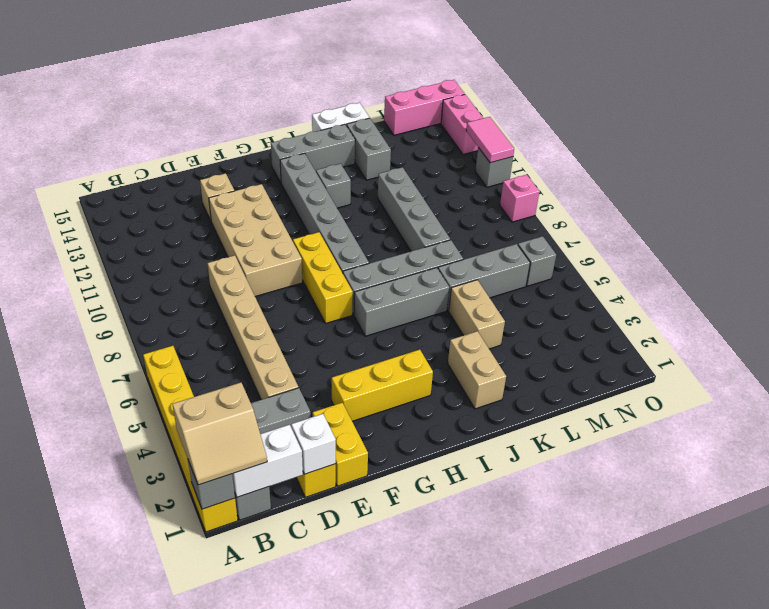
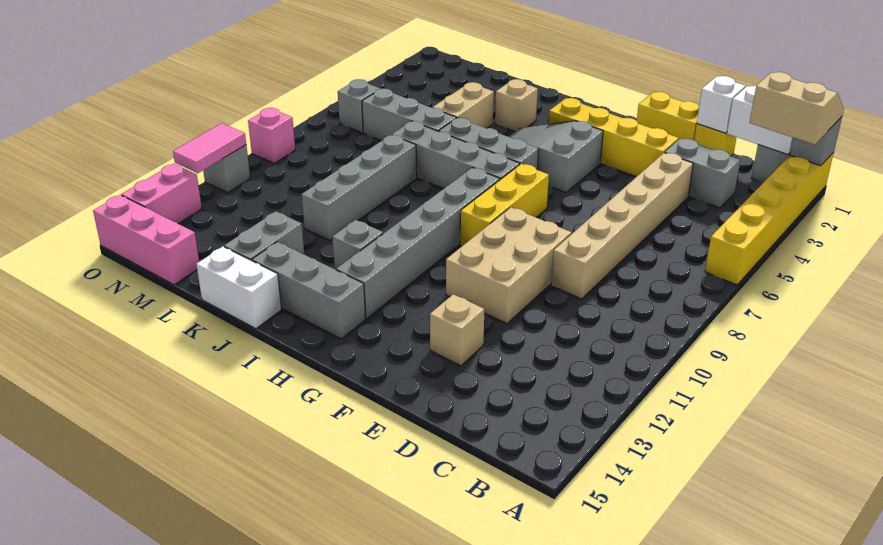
yellow brick E1:E2 level 1 -> yellow brick E1:F1 level 1
tan brick E9:F12 level 1 -> tan brick E9:F11 level 1
yellow brick F3:H3 level 1 -> yellow brick E3:H3 level 1
none -> grey slope G4:I5 level 1 top G
tan brick J2:J3 level 1 -> tan brick J3 level 1

